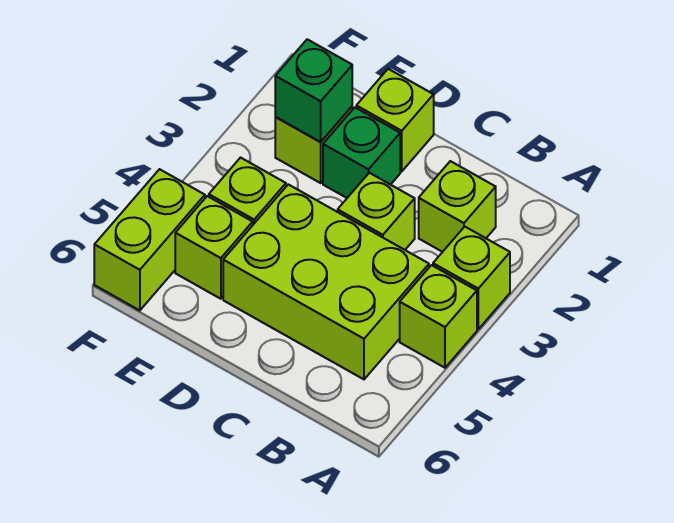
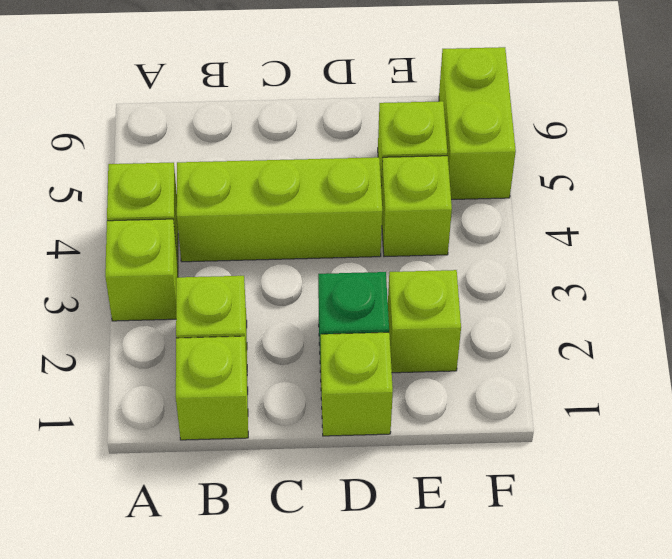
lime brick B4:D5 level 1 -> lime brick B4:D4 level 1
lime brick C3 level 1 -> lime brick B1 level 1
green brick E2 level 2 -> none

